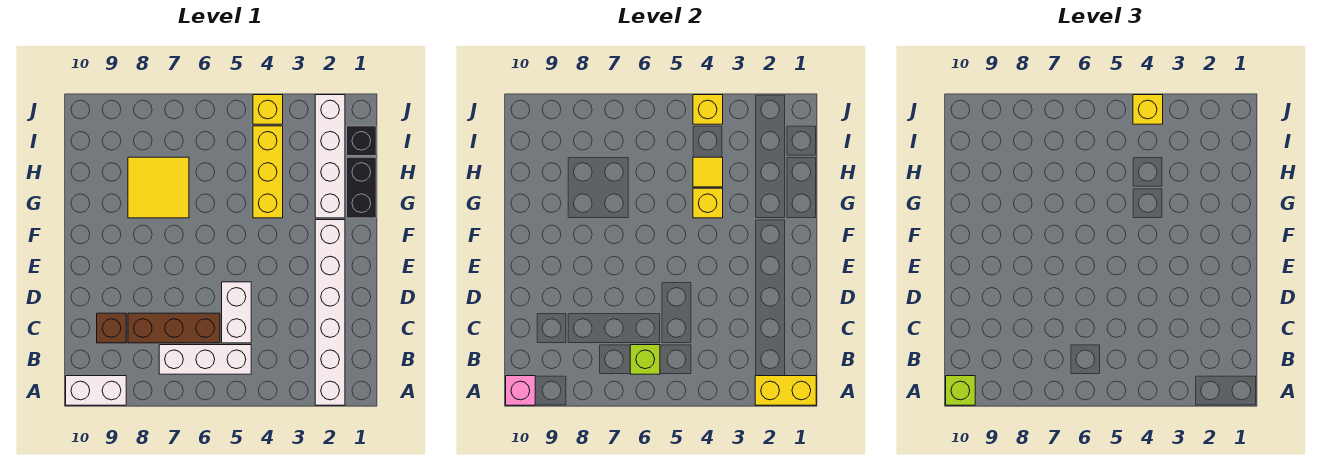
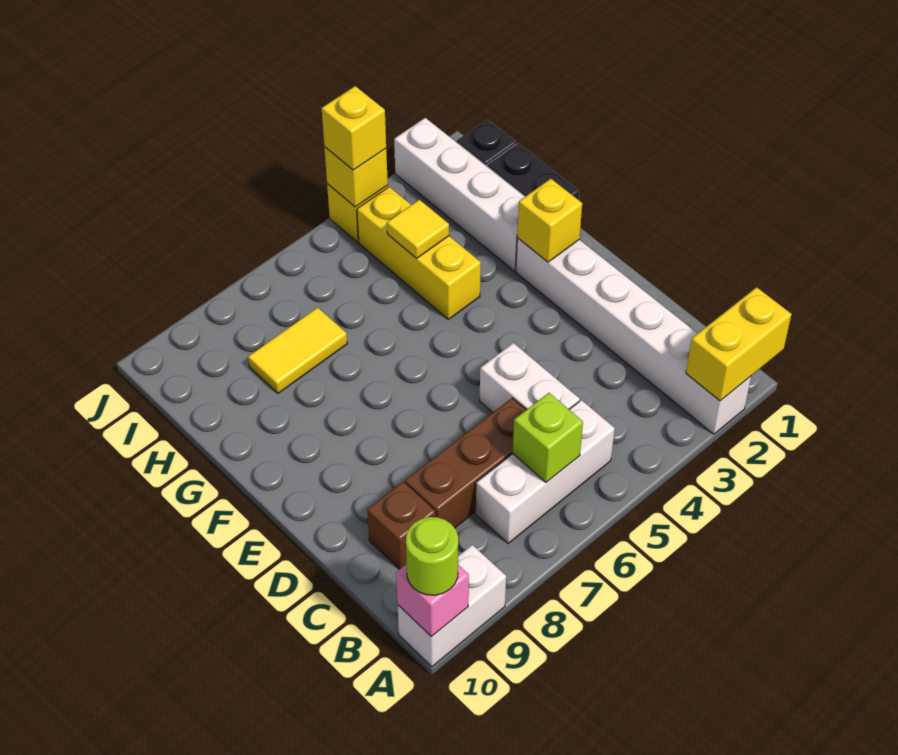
lime brick A10 level 3 -> lime round brick A10 level 3
yellow brick G4 level 2 -> yellow brick F2 level 2
yellow tile G7:H8 level 1 -> yellow tile H7:H8 level 1

